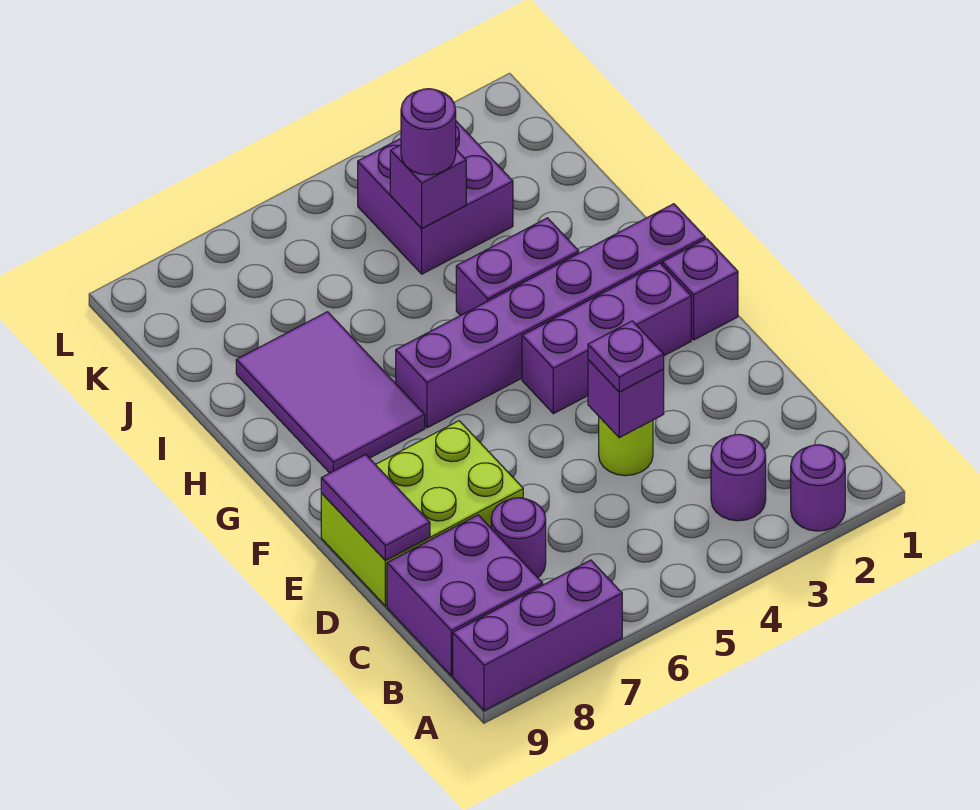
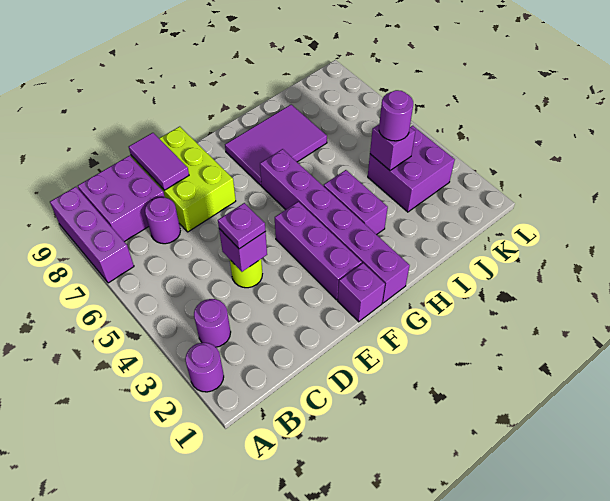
purple tile D9:E9 level 2 -> purple tile D8:D9 level 2

